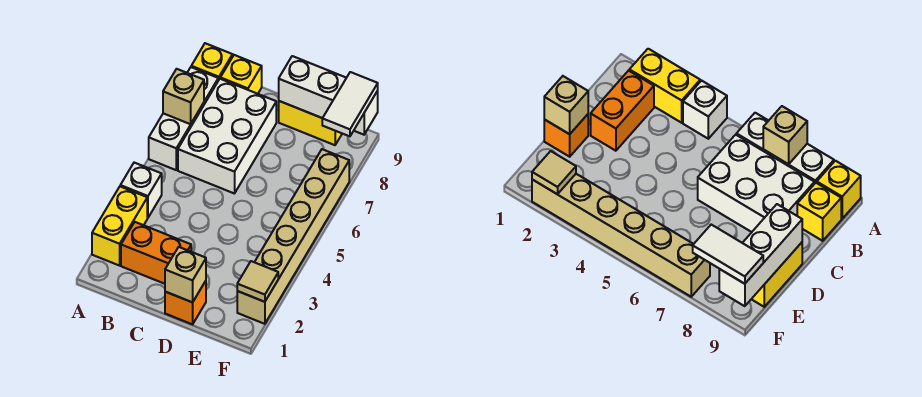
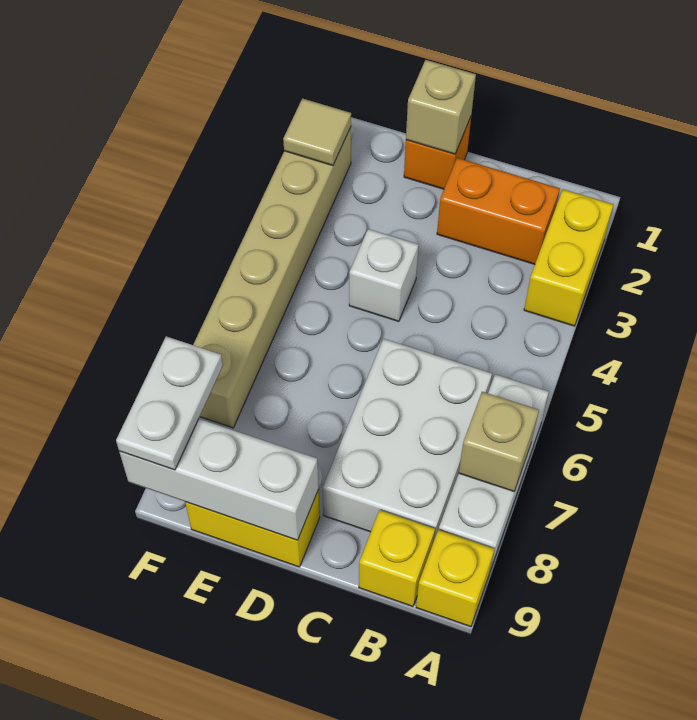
white brick A4 level 1 -> white brick D4 level 1
white tile F8:F9 level 3 -> white plate F8:F9 level 3

